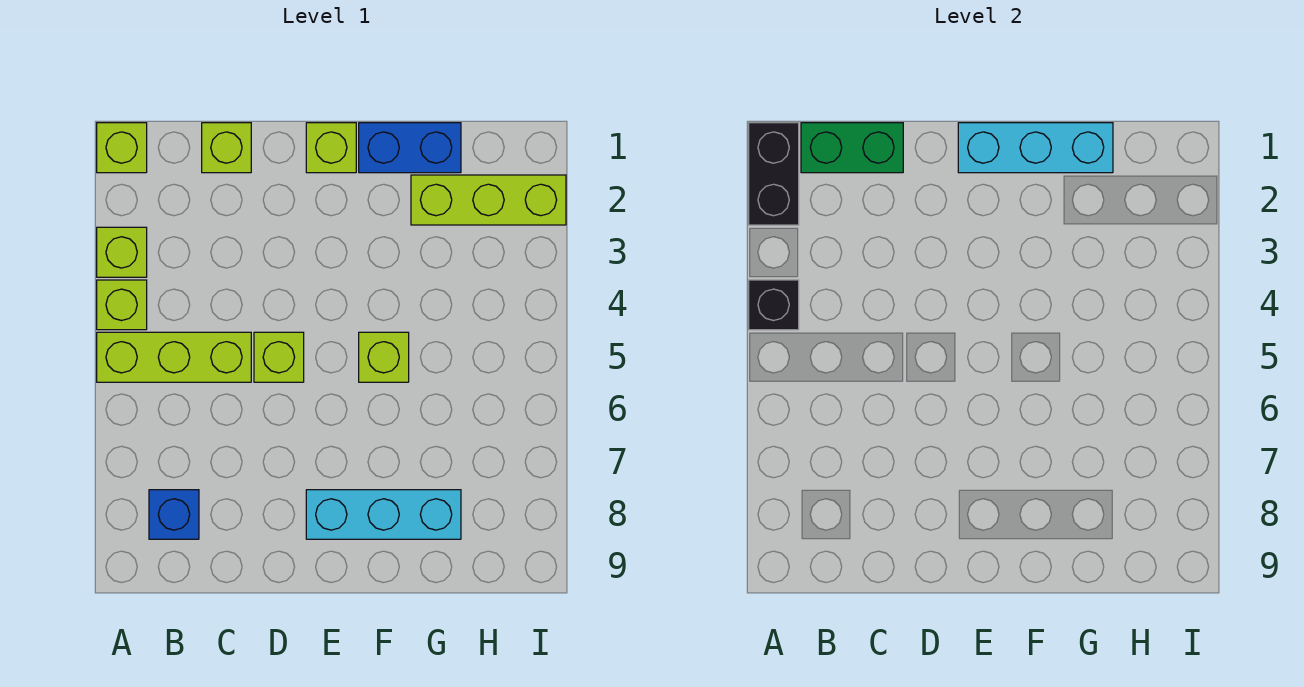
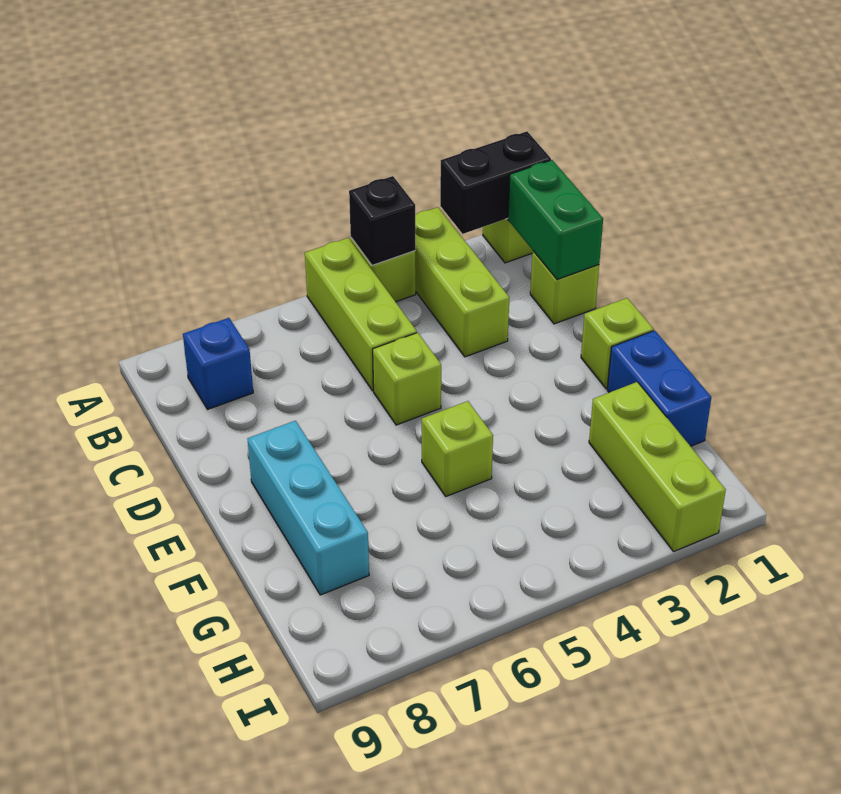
lime brick A3 level 1 -> lime brick A3:C3 level 1
cyan brick E1:G1 level 2 -> none

